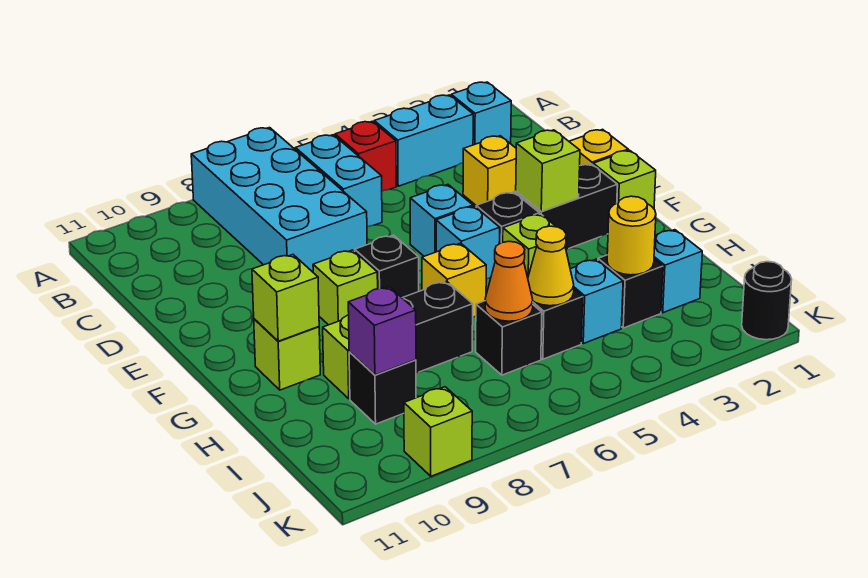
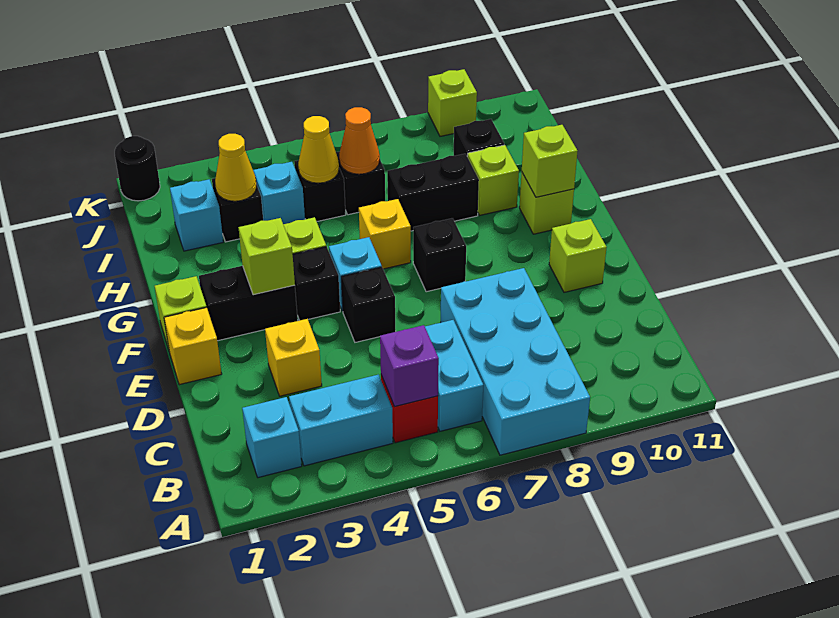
cyan brick E5 level 1 -> black brick E5 level 1
lime brick F8 level 1 -> lime brick E10 level 1
yellow round brick I3 level 2 -> yellow cone I3 level 2
purple brick I9 level 2 -> purple brick B5 level 2

